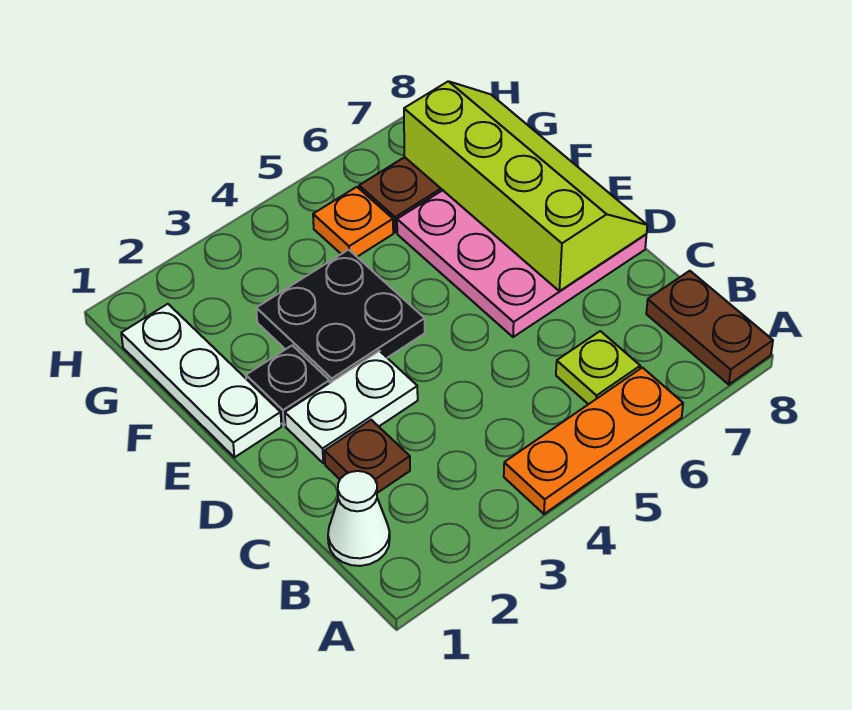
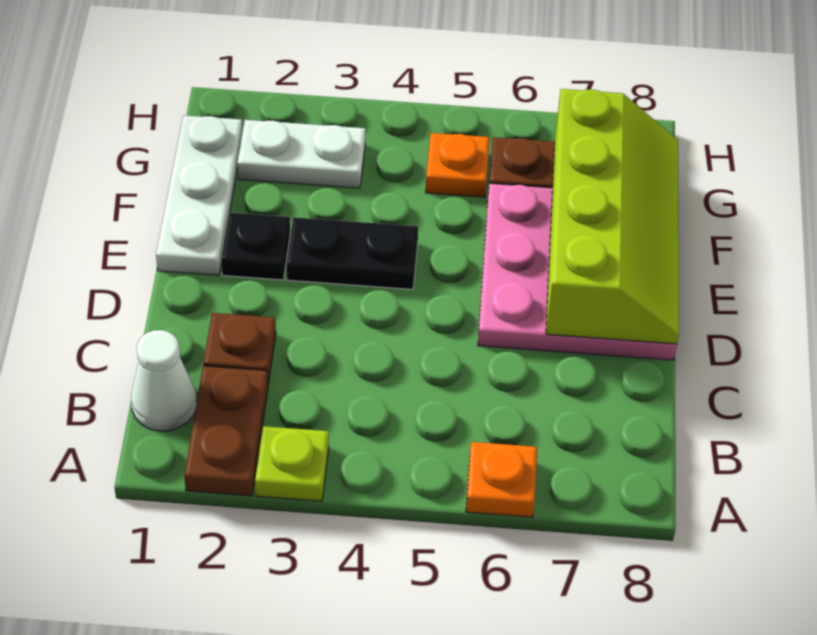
orange plate A4:A6 level 1 -> orange plate A6 level 1
brown plate A8:B8 level 1 -> brown plate A2:B2 level 1
lime plate B6 level 1 -> lime plate A3 level 1
white plate D2:D3 level 1 -> white plate G2:G3 level 1
black plate E3:F4 level 1 -> black plate E3:E4 level 1

